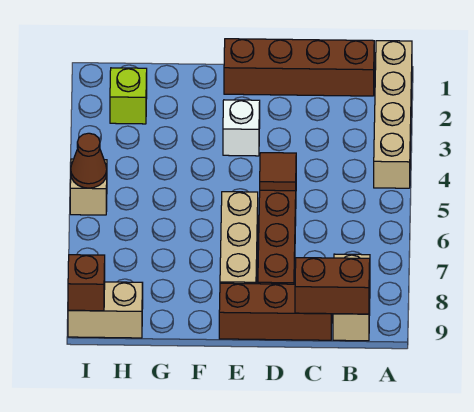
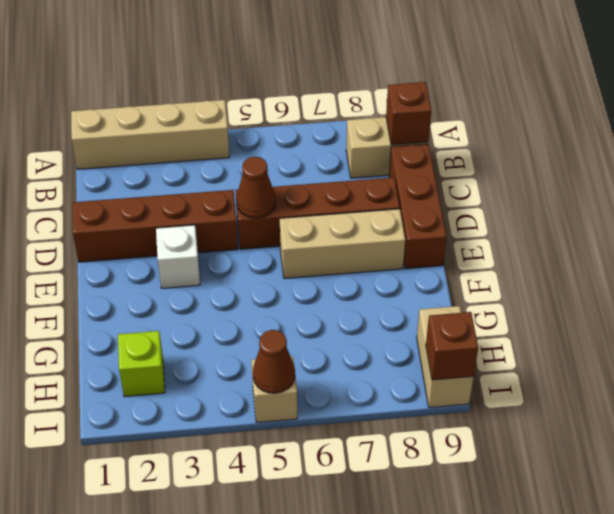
brown brick B1:E1 level 1 -> brown brick D1:D4 level 1
brown brick B9:C9 level 2 -> brown brick B9 level 2
brown tile D5 level 2 -> brown cone D5 level 2

